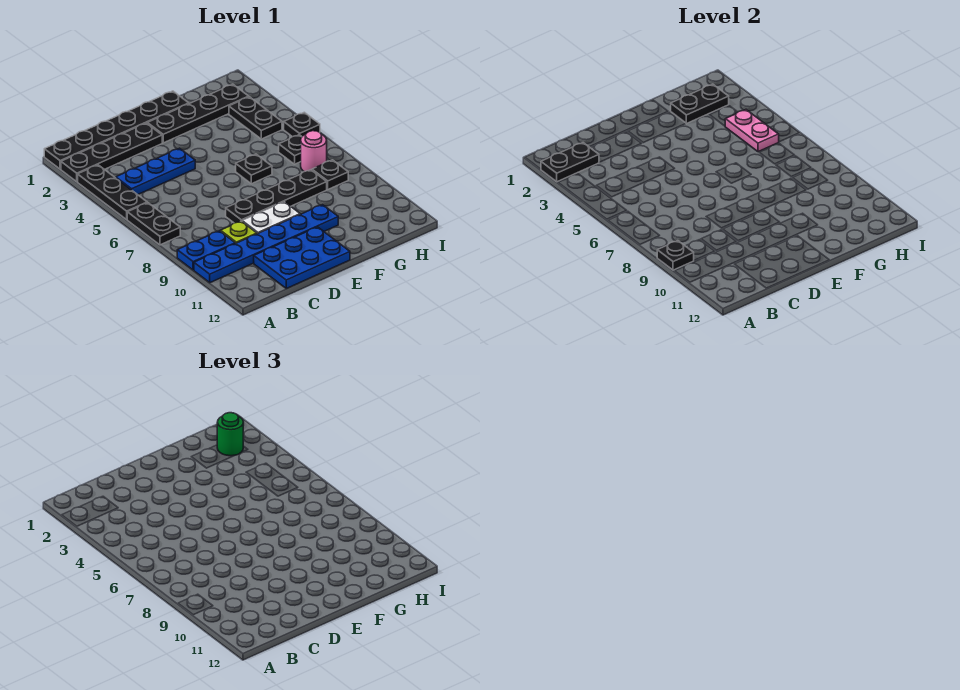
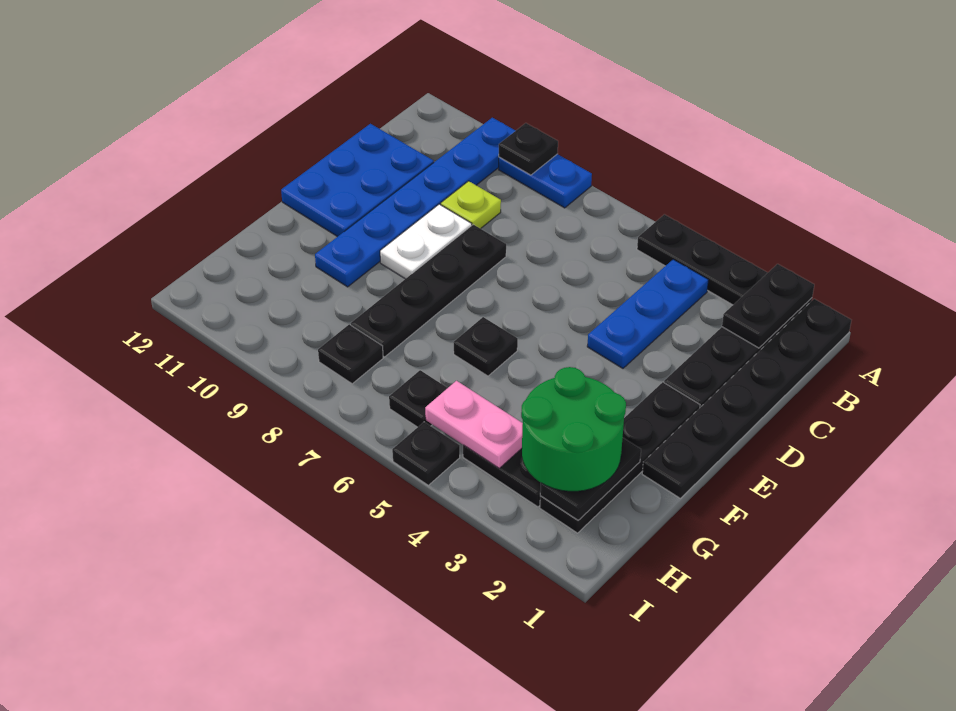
black plate A6:A7 level 1 -> none
blue plate A9:B9 level 1 -> blue plate A8:A9 level 1
green round brick H2 level 3 -> green round brick G2:H3 level 3
pink round brick H7 level 1 -> none

